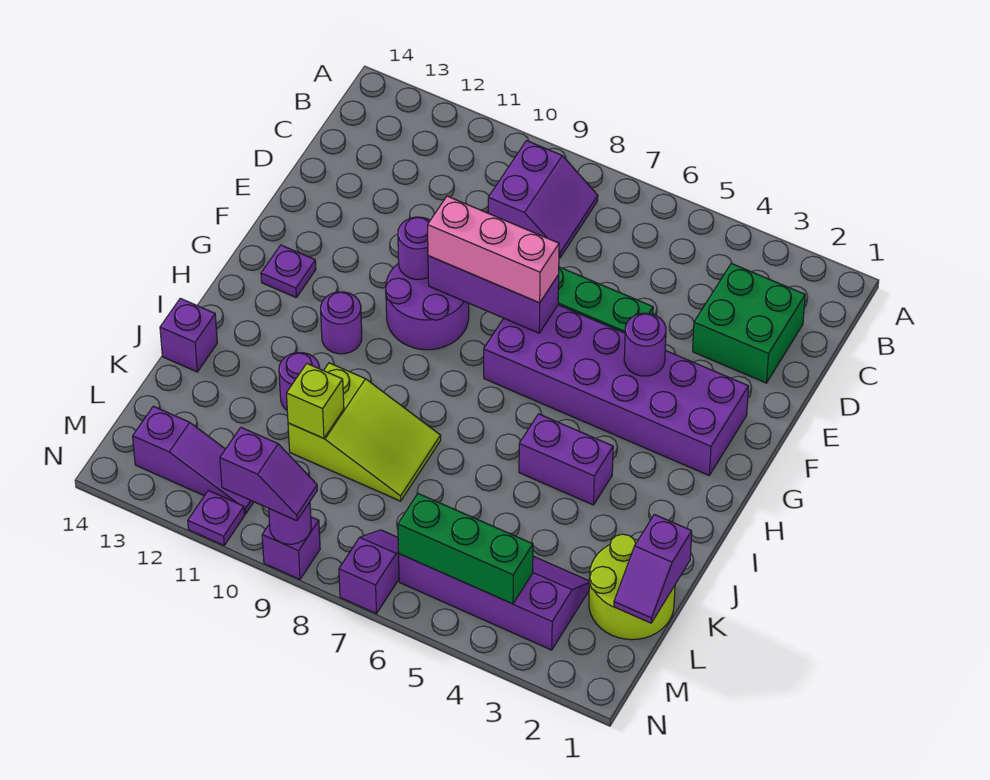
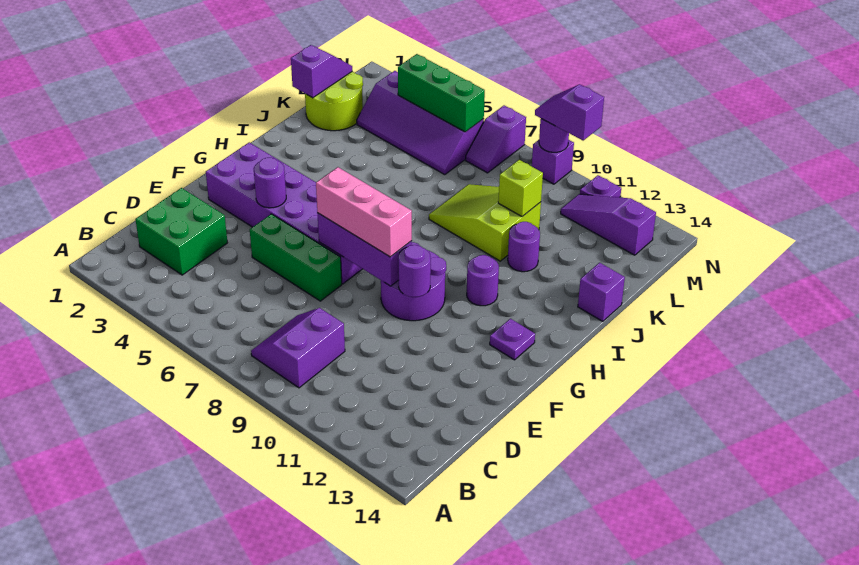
purple brick I4:I5 level 1 -> none

